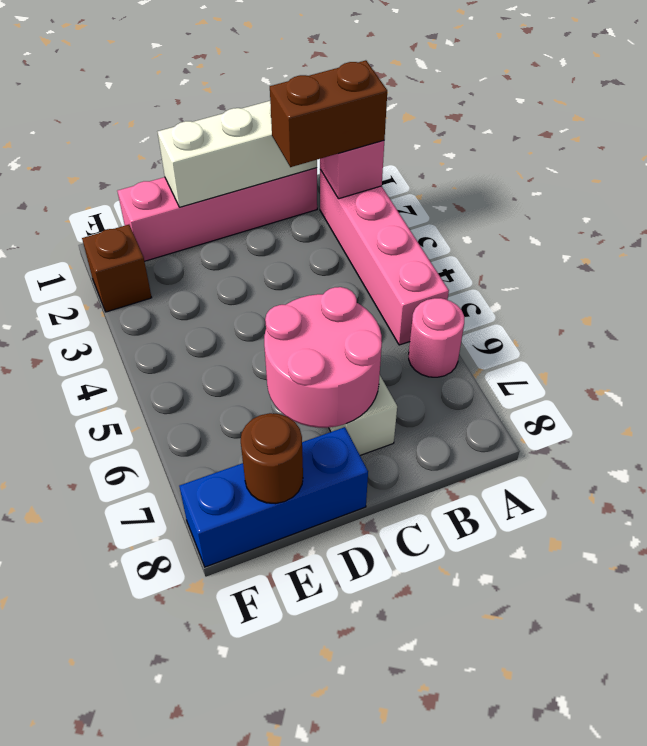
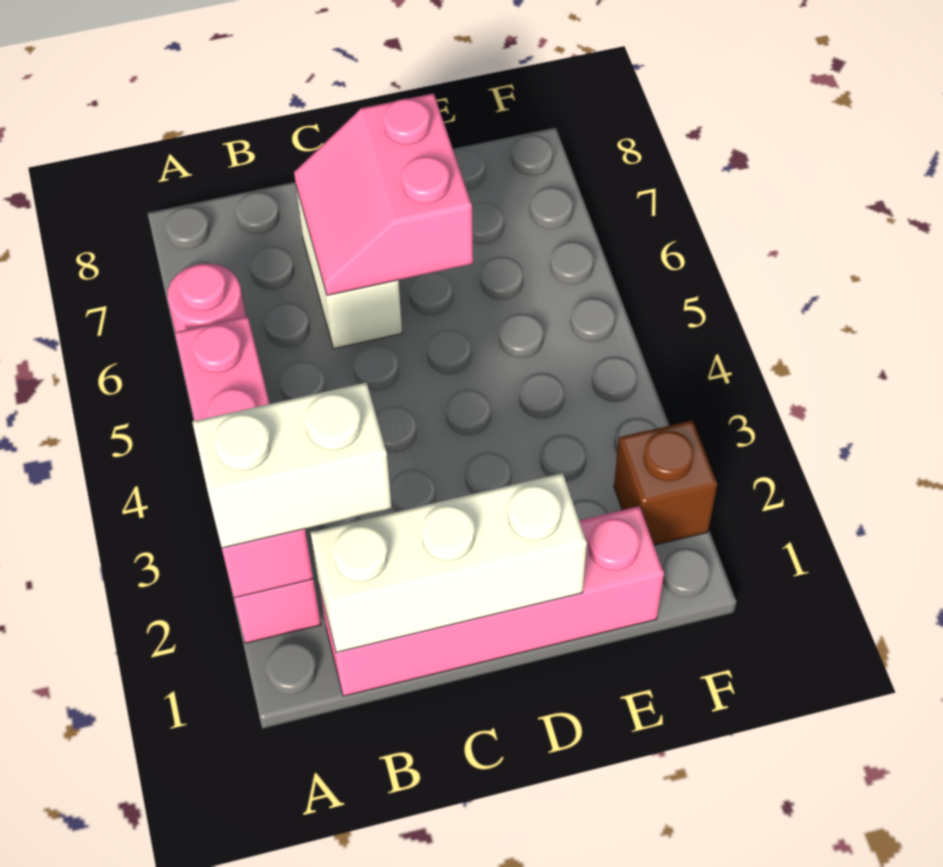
brown brick A2:B2 level 3 -> white brick A2:B2 level 3
pink round brick C6:D7 level 2 -> pink slope C6:D7 level 2 top D
blue brick D8:F8 level 1 -> none
brown round brick E8 level 2 -> none

